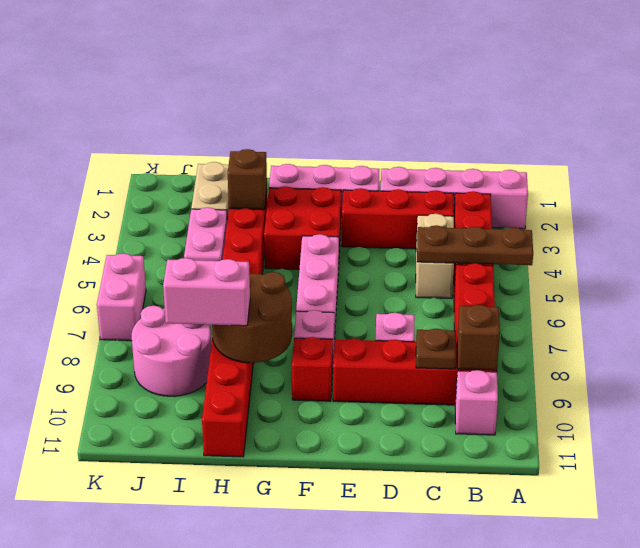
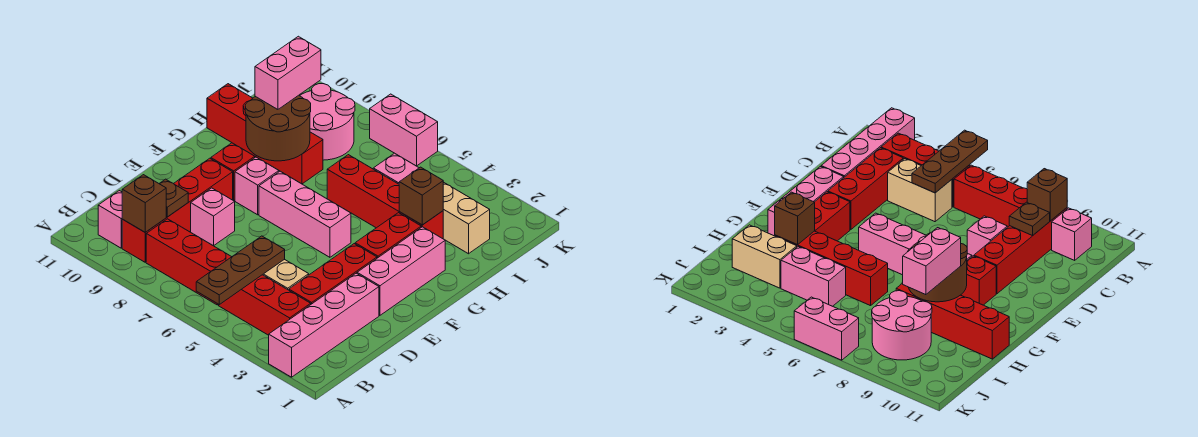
red brick F3:G4 level 1 -> red brick F3:G3 level 1

